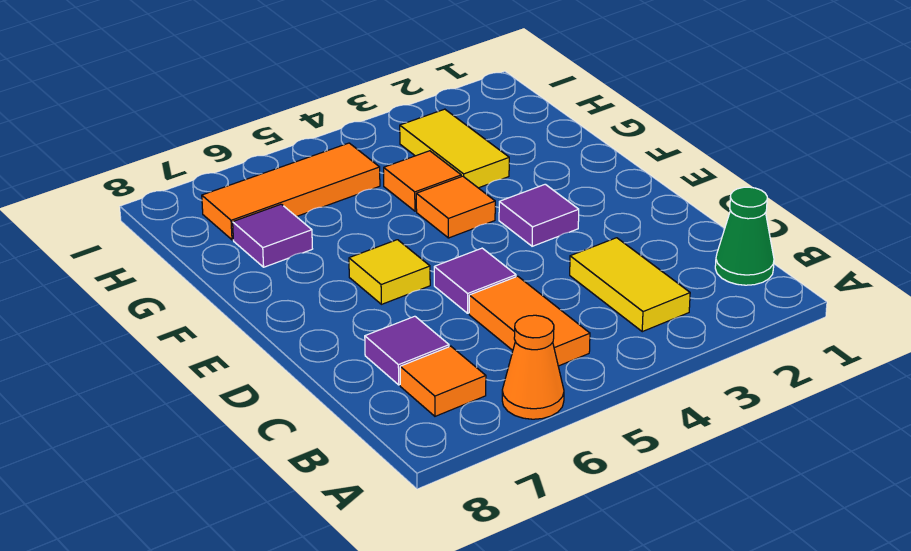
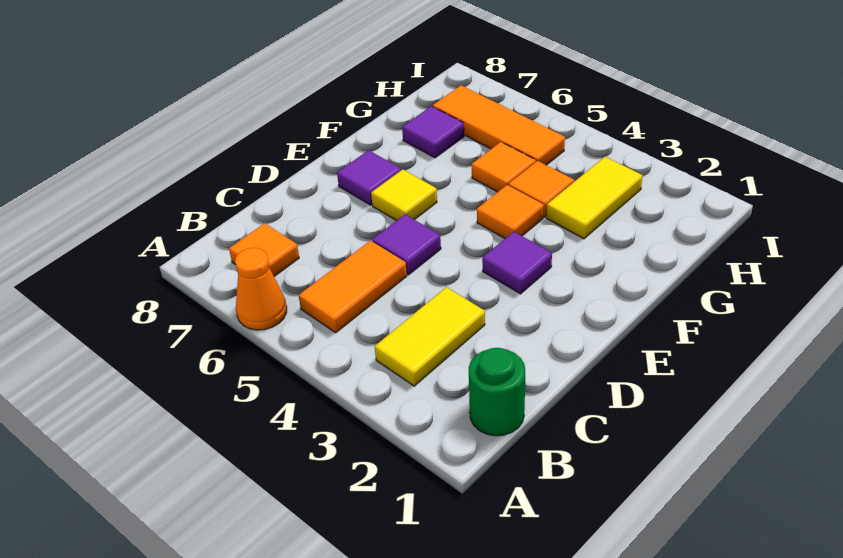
green cone B1 level 1 -> green round brick B1 level 1
purple tile C7 level 1 -> purple tile E7 level 1
none -> orange tile G5 level 1

